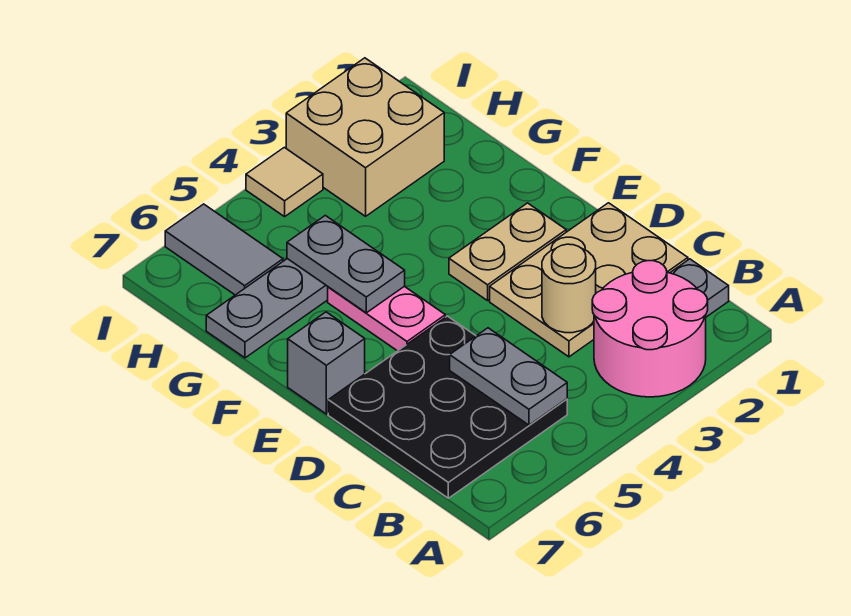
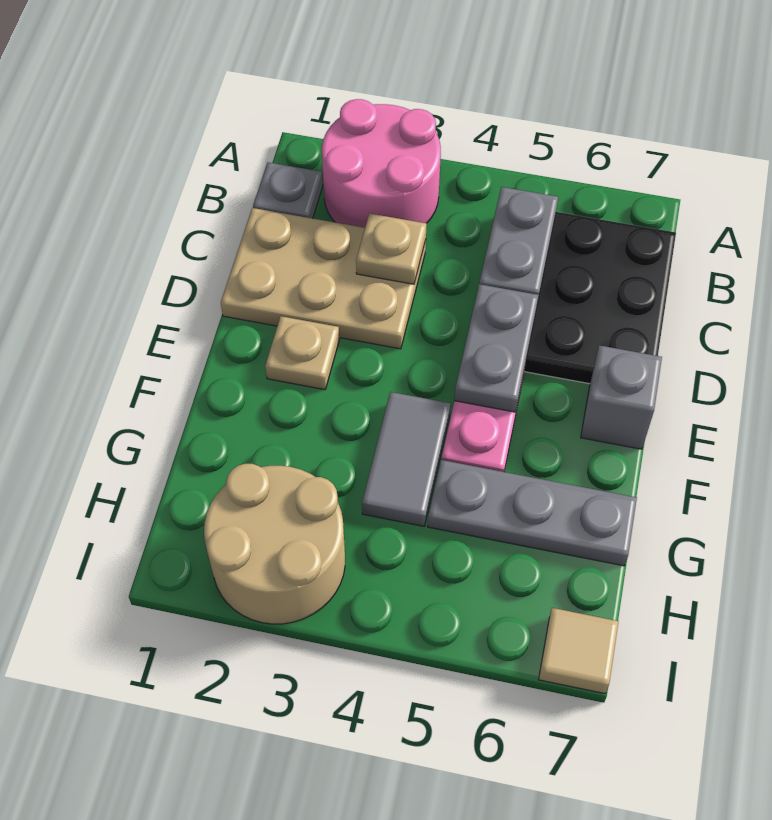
tan round brick C3 level 2 -> tan plate C3 level 2
tan plate E2:E3 level 1 -> tan plate E2 level 1
grey plate F5:G5 level 2 -> grey plate D5:E5 level 2
tan brick H2:I3 level 1 -> tan round brick H2:I3 level 1
grey tile H6:I6 level 1 -> grey tile F4:G4 level 1
tan tile I4 level 1 -> tan tile I7 level 1

